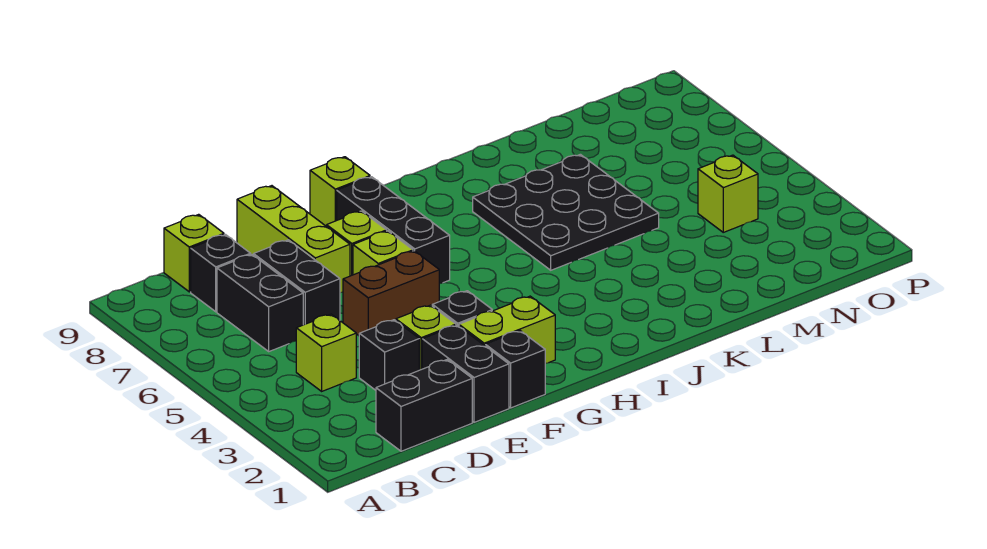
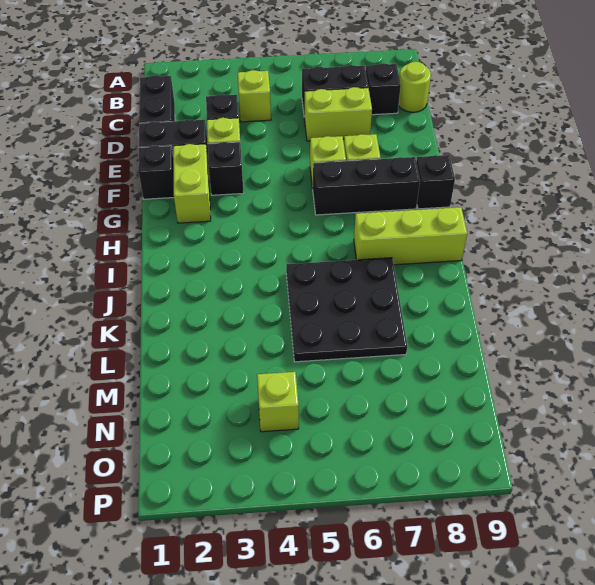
lime brick C9 level 1 -> lime round brick C9 level 1
black brick D6:D7 level 1 -> lime brick D6:D7 level 1
brown brick E5:F5 level 1 -> none
lime brick E7:E9 level 1 -> lime brick I7:I9 level 1
lime brick G9 level 1 -> black brick G9 level 1

